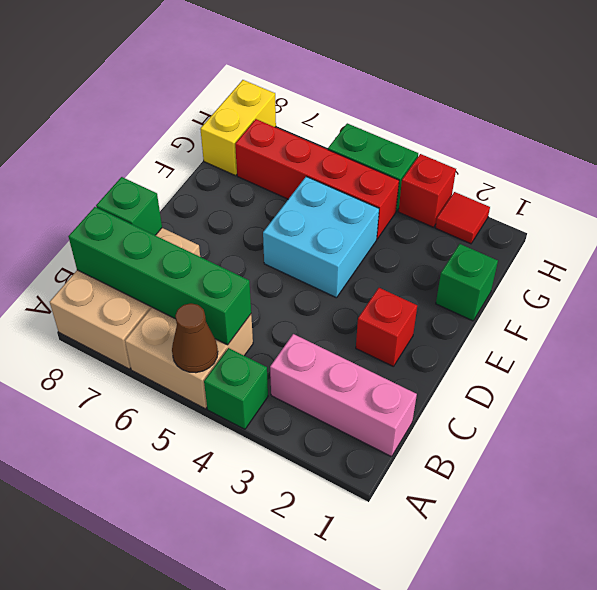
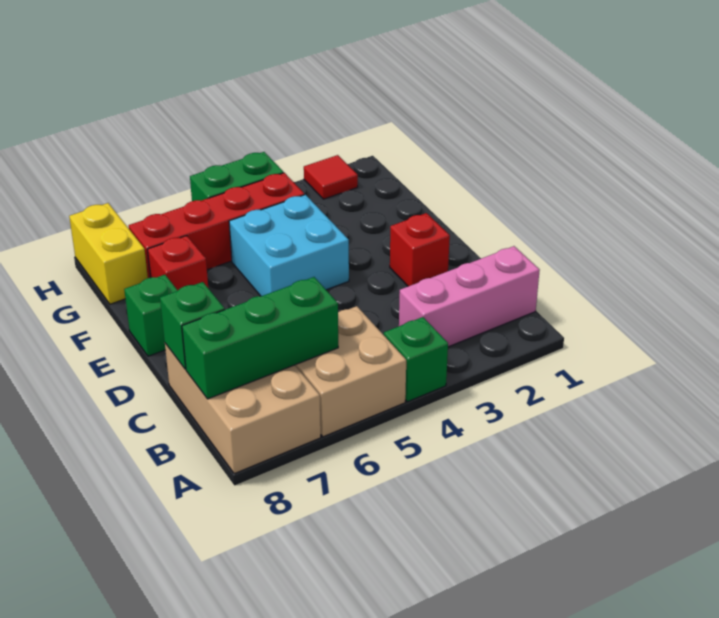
brown cone A5 level 2 -> none
green brick B5:B8 level 2 -> green brick B6:B8 level 2
green brick F1 level 1 -> green brick E8 level 1
red brick H3 level 1 -> red brick F7 level 1

